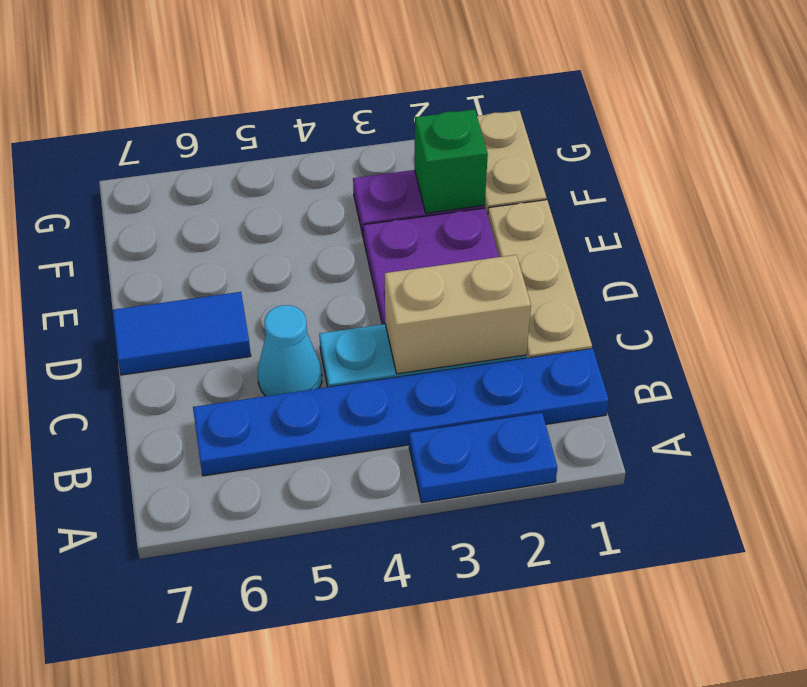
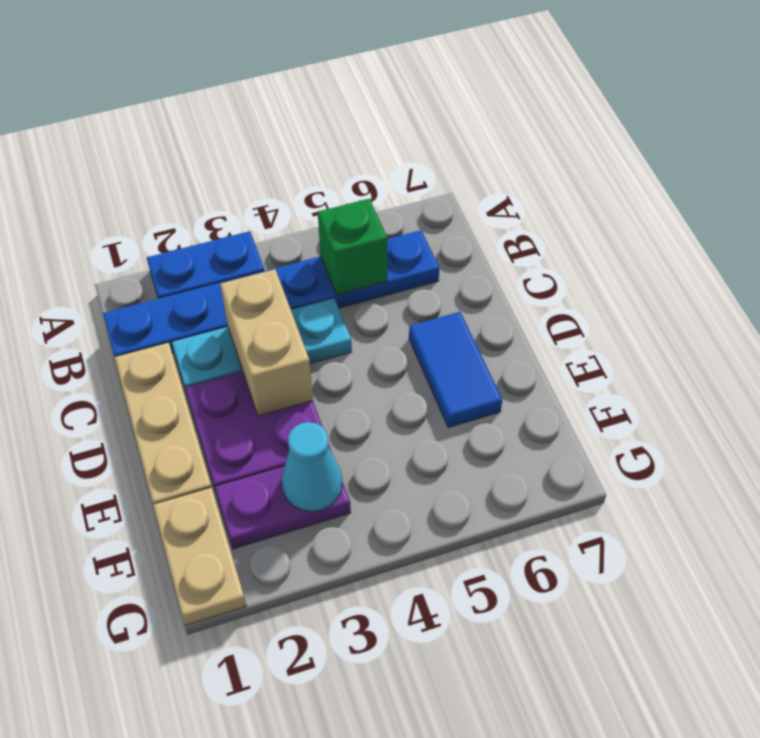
tan brick C2:C3 level 2 -> tan brick C3:D3 level 2
cyan cone C5 level 1 -> cyan cone F3 level 2
blue tile D6:D7 level 1 -> blue tile D6:E6 level 1
green brick F2 level 2 -> green brick B5 level 2

